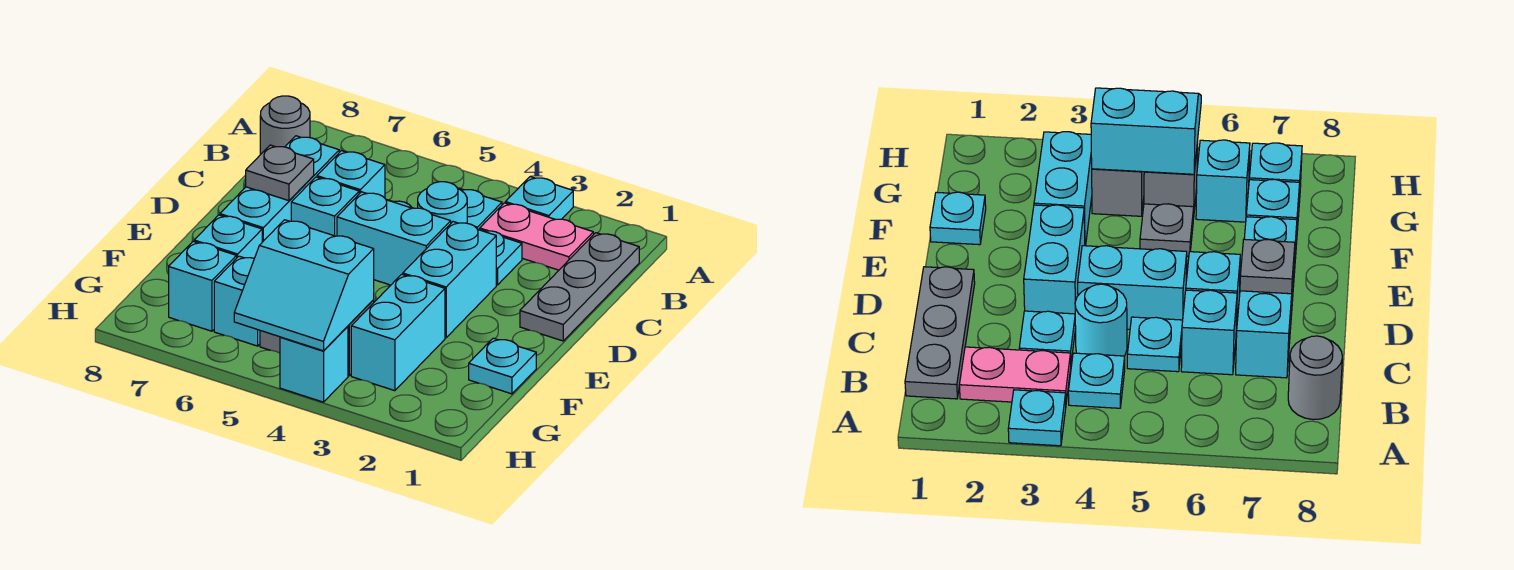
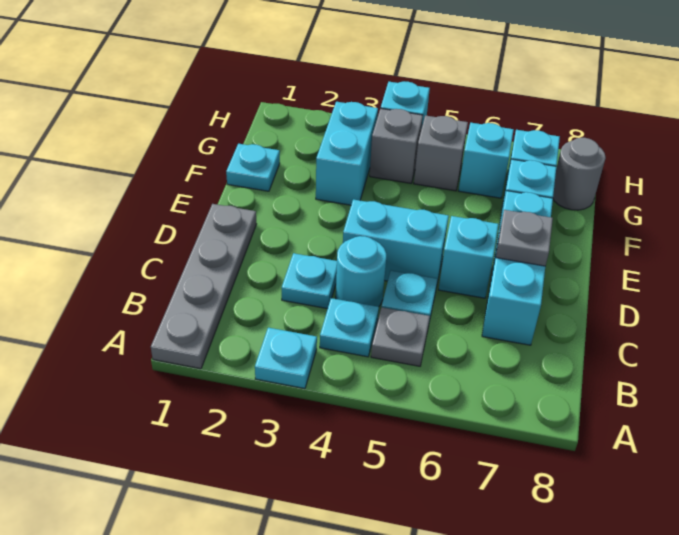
grey plate B1:D1 level 1 -> grey plate A1:D1 level 1
pink plate B2:B3 level 1 -> none
grey round brick B8 level 1 -> grey round brick G8 level 1
cyan brick C6 level 1 -> none
cyan brick D3:E3 level 1 -> none
grey plate F5 level 1 -> grey plate B5 level 1
cyan slope G4:H5 level 2 top G -> none

